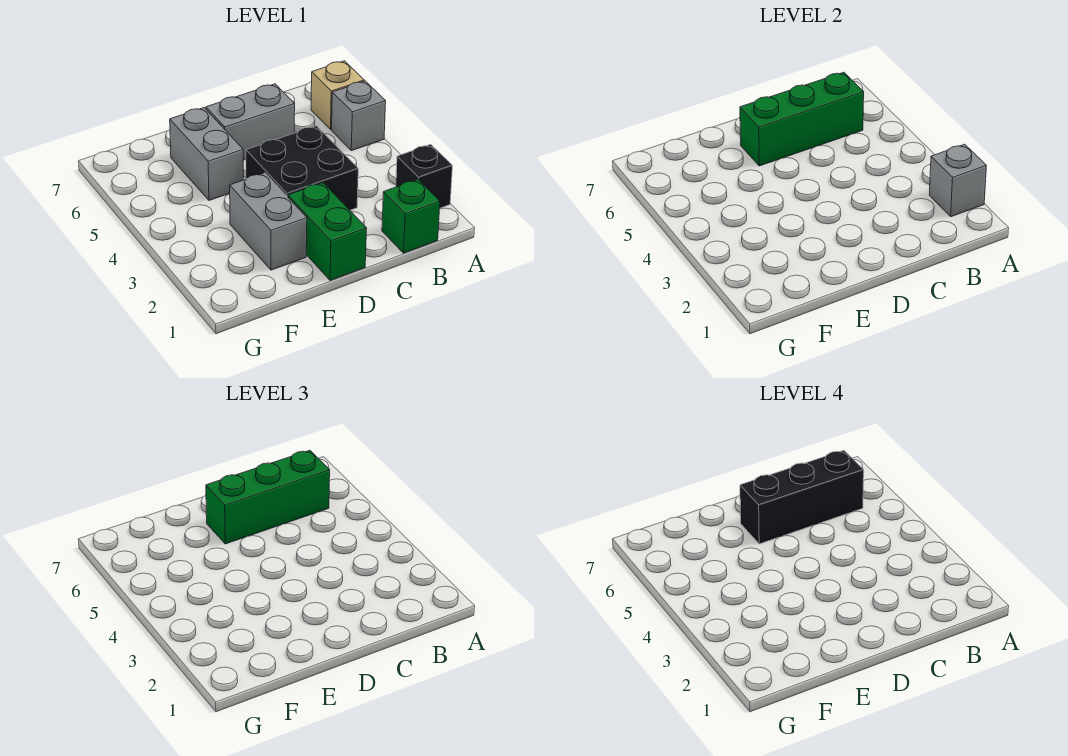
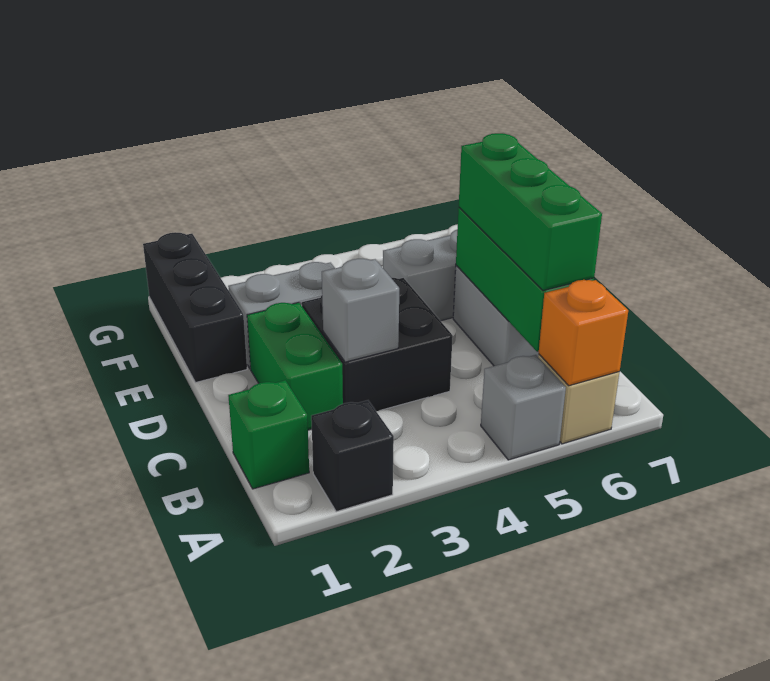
grey brick A2 level 2 -> grey brick C3 level 2
none -> orange brick A6 level 2
black brick B6:D6 level 4 -> black brick E1:G1 level 1
green brick D1:D2 level 1 -> green brick C2:D2 level 1

